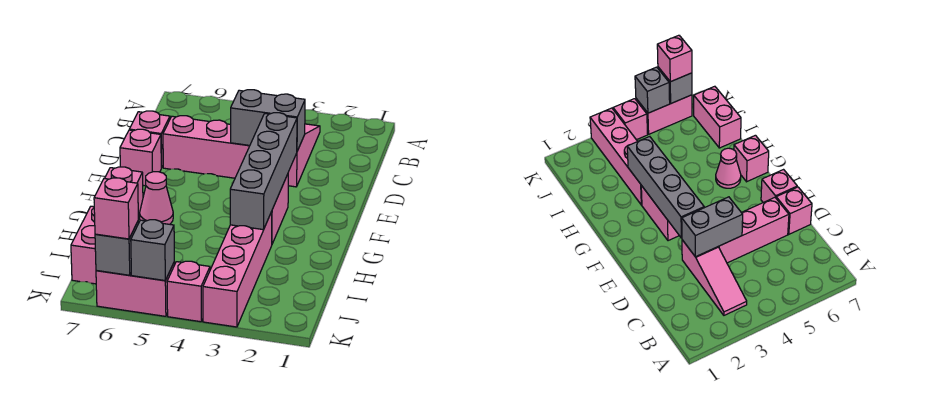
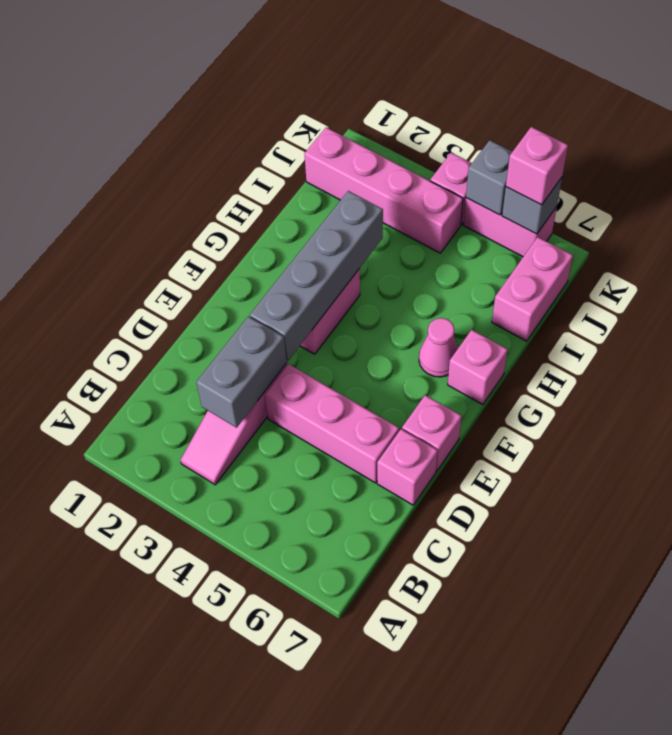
grey brick D3:D4 level 2 -> grey brick C3:D3 level 2
pink brick H3:K3 level 1 -> pink brick J1:J4 level 1

